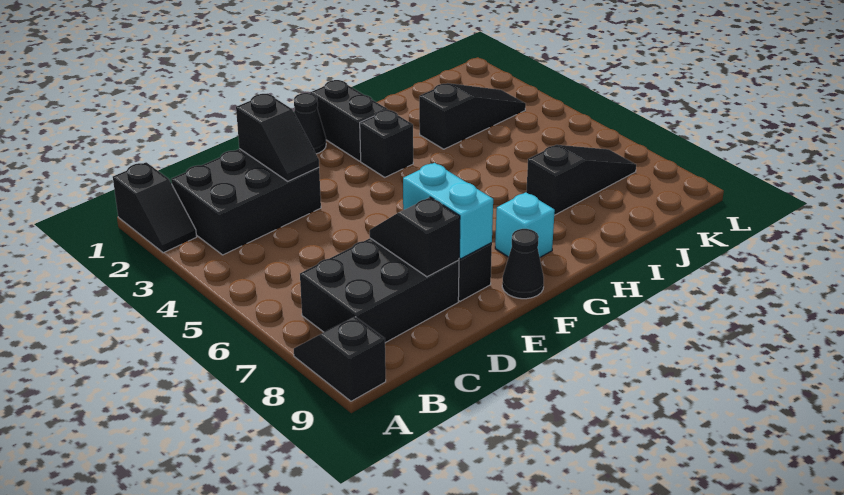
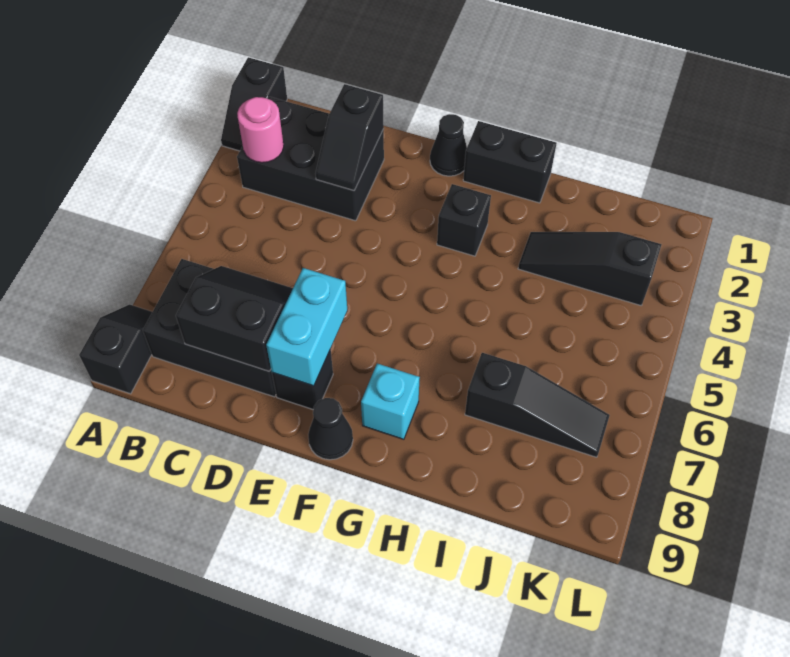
none -> pink round brick B3 level 2
black slope D7:D8 level 2 top 8 -> black slope C7:D8 level 2 top 8
black brick G1:G2 level 1 -> black brick G1:H1 level 1
black slope I3:K3 level 1 top I -> black slope I3:K3 level 1 top K

